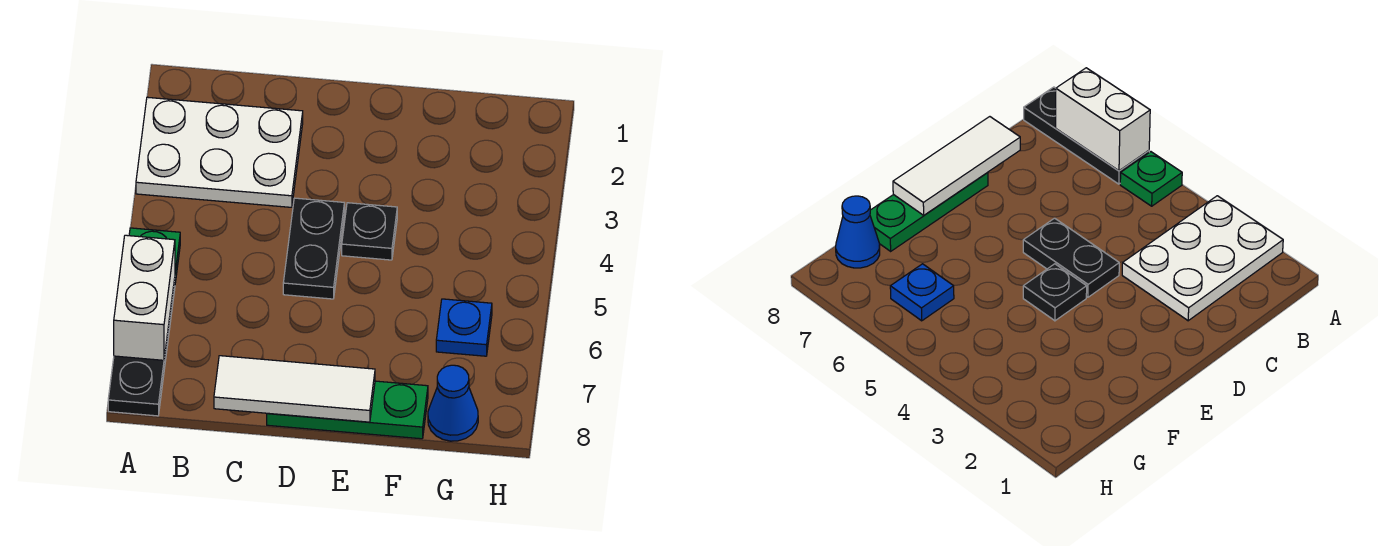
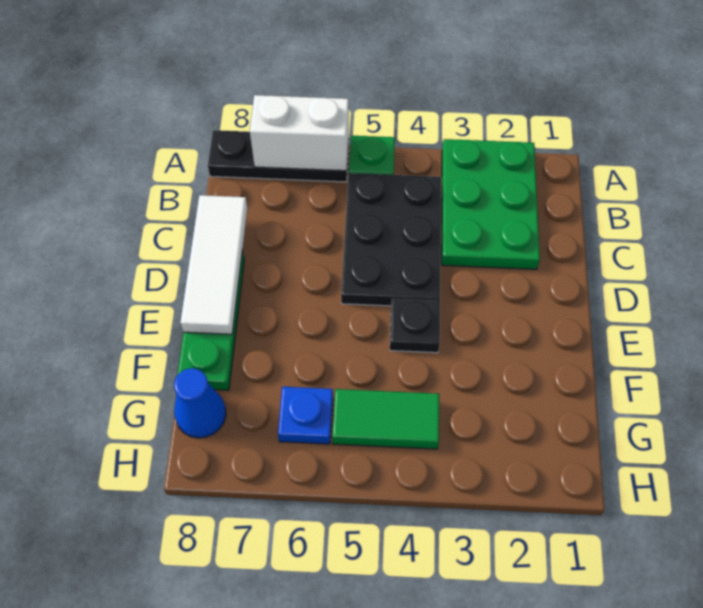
white plate A2:C3 level 1 -> green plate A2:C3 level 1
black plate D4:D5 level 1 -> black plate B4:D5 level 1
none -> green tile G4:G5 level 1

